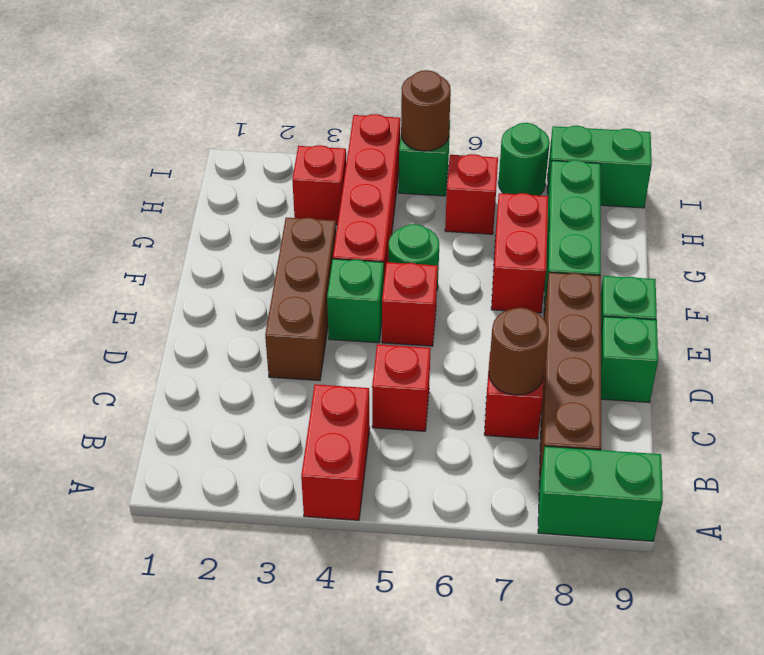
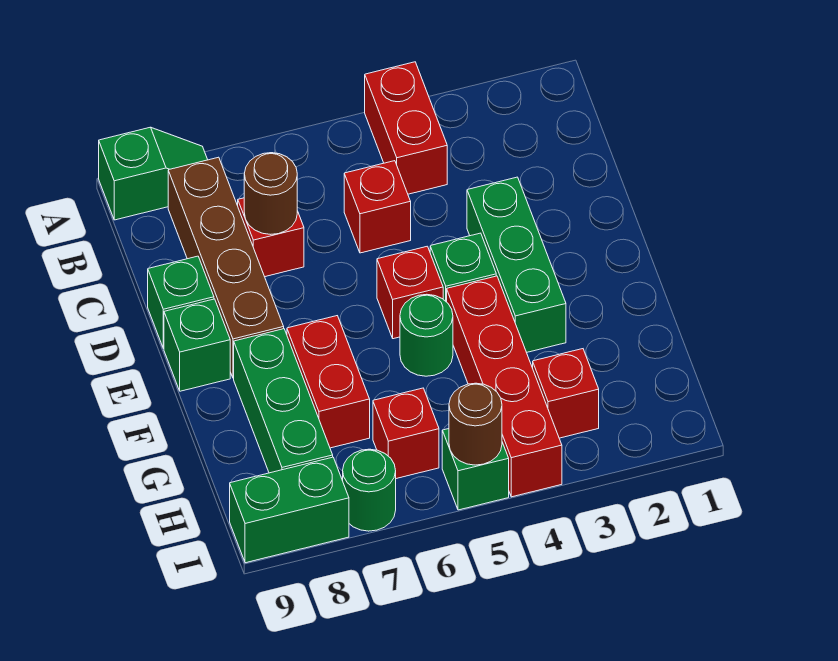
green brick A8:A9 level 1 -> green slope A8:A9 level 1 top 9
brown brick D3:F3 level 1 -> green brick D3:F3 level 1

